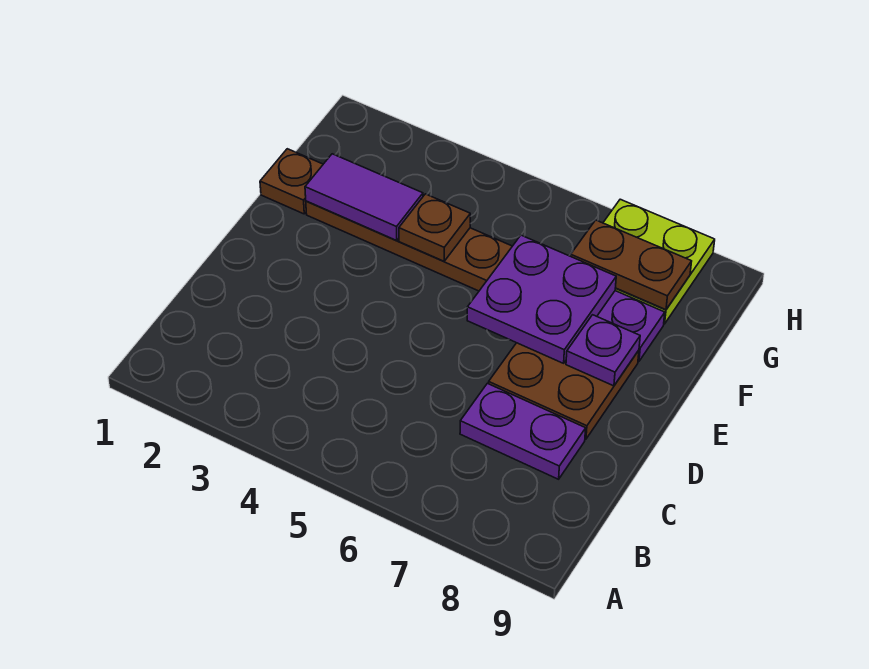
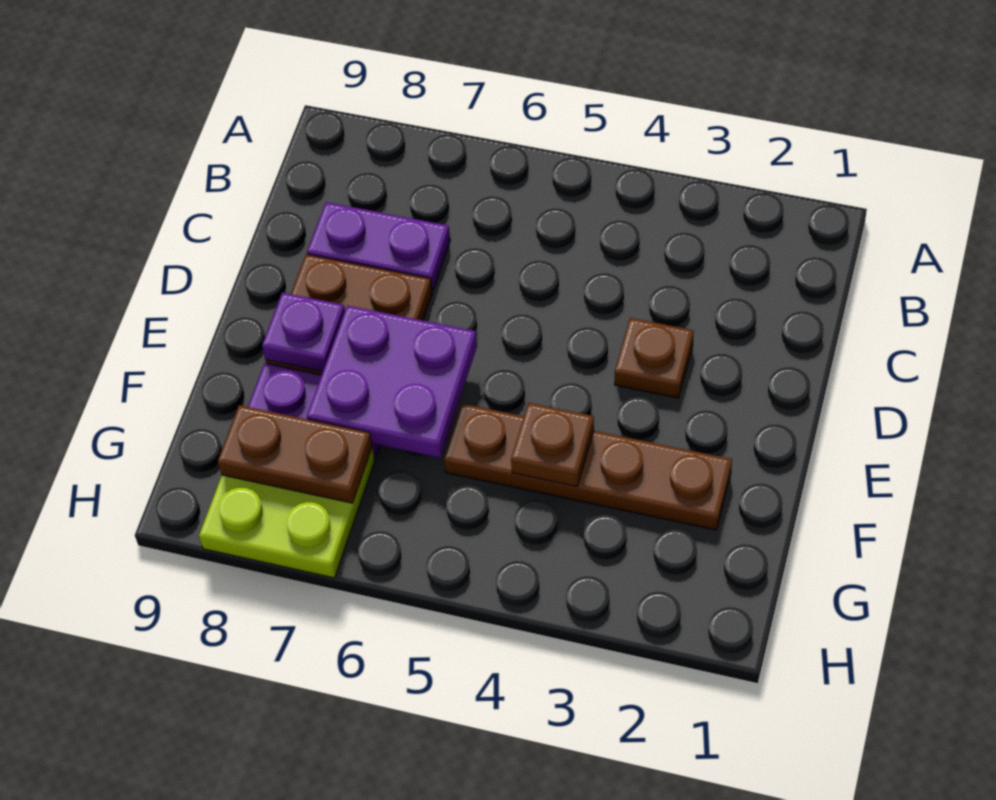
brown plate F1 level 1 -> brown plate D3 level 1
purple tile F2:F3 level 2 -> none

